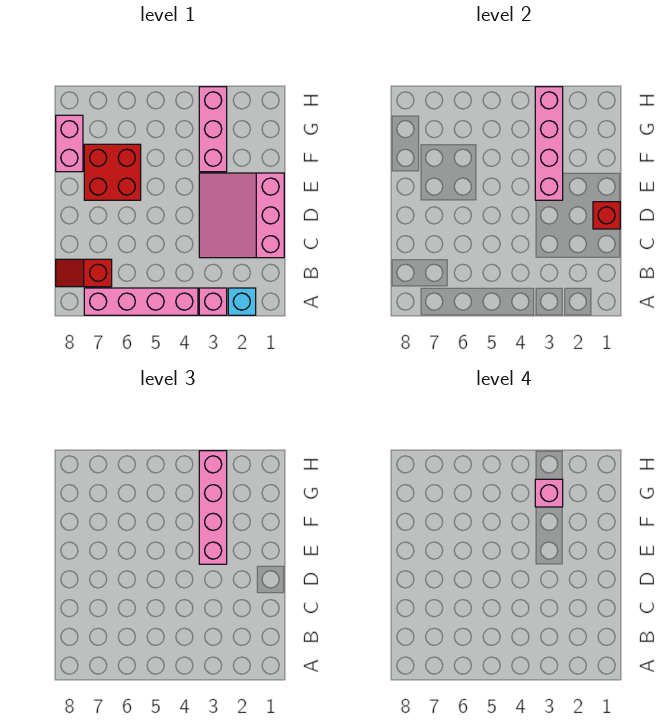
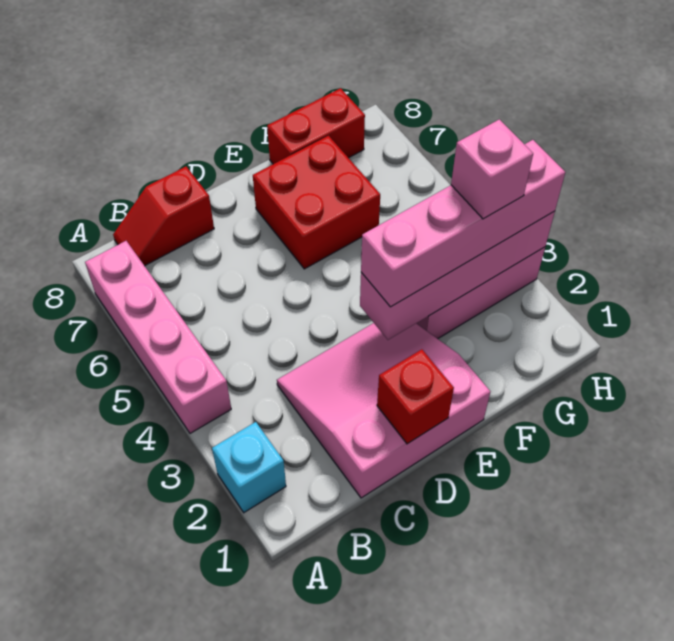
pink brick A3 level 1 -> none
red slope B7:B8 level 1 top 7 -> red slope B8:C8 level 1 top C
pink brick F8:G8 level 1 -> red brick F8:G8 level 1

